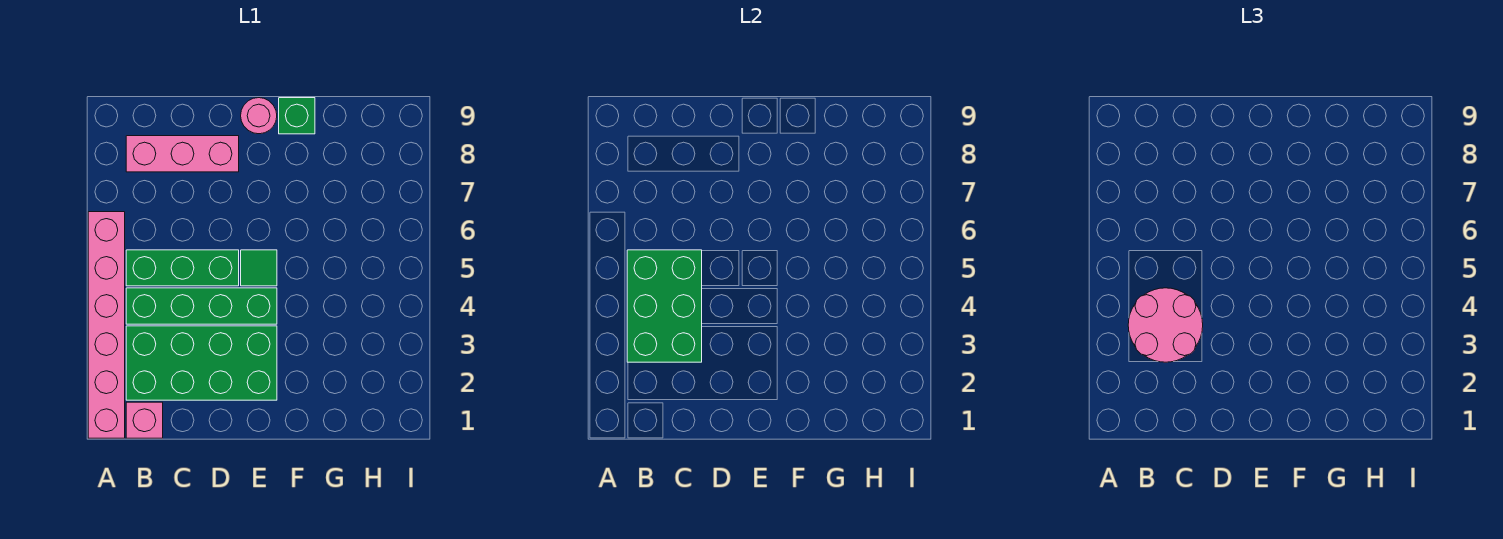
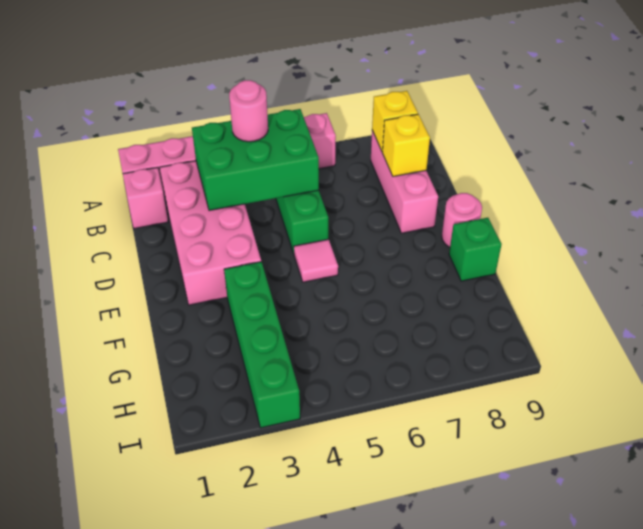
green brick B2:E3 level 1 -> pink brick B2:E3 level 1
pink round brick B3:C4 level 3 -> pink round brick B4 level 3
green brick B4:E4 level 1 -> green brick F3:I3 level 1
none -> yellow brick B8 level 2
none -> yellow brick C8 level 2
green tile E5 level 1 -> pink tile E5 level 1

